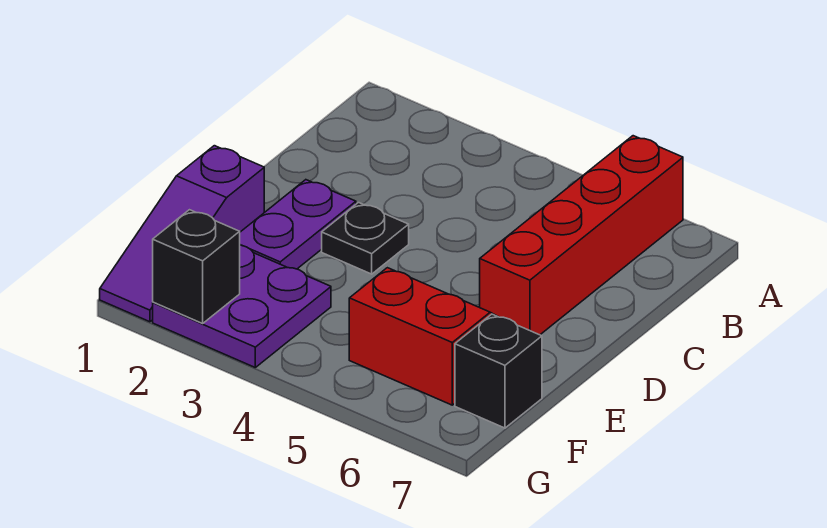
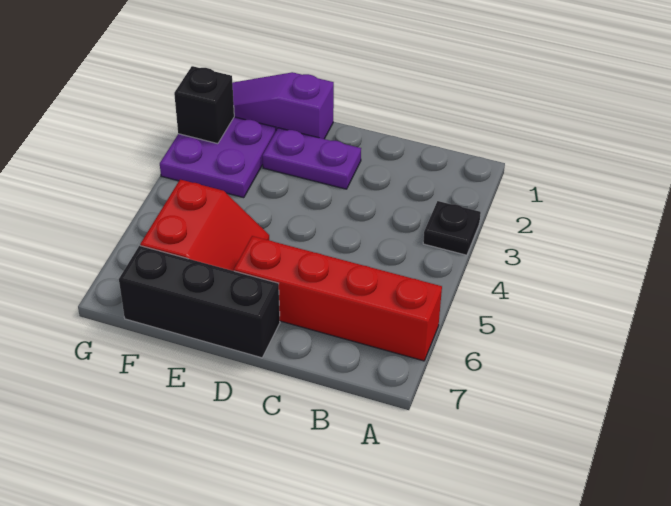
black plate D3 level 1 -> black plate A3 level 1
black brick F7 level 1 -> black brick D7:F7 level 1

